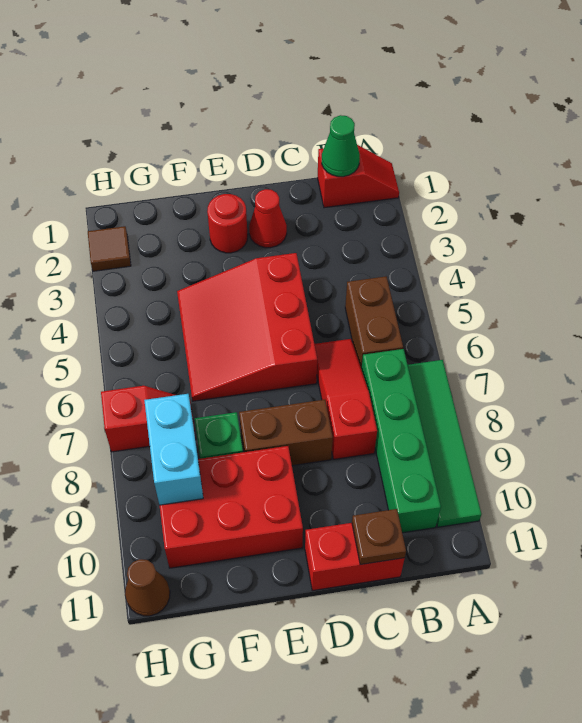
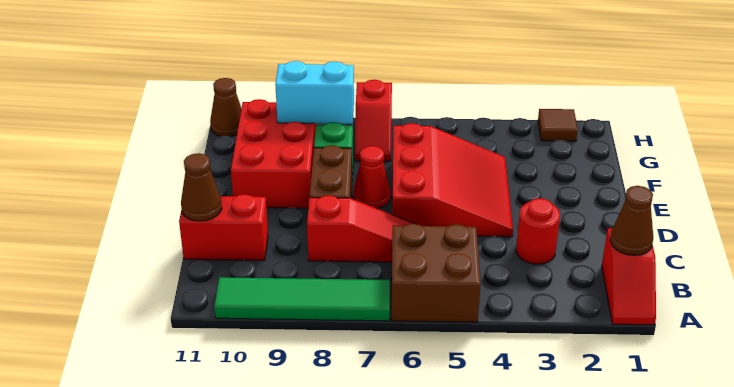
green cone B1 level 2 -> brown cone B1 level 2
brown brick B5:B6 level 1 -> brown brick A5:B6 level 1
green brick B7:B10 level 1 -> none
red brick C11:D11 level 1 -> red brick C10:C11 level 1
brown plate C11 level 2 -> brown cone C11 level 2
red cone D2 level 1 -> red cone E7 level 1
red slope D4:F6 level 1 top D -> red slope D4:F6 level 1 top 6
red round brick E2 level 1 -> red round brick C3 level 1

